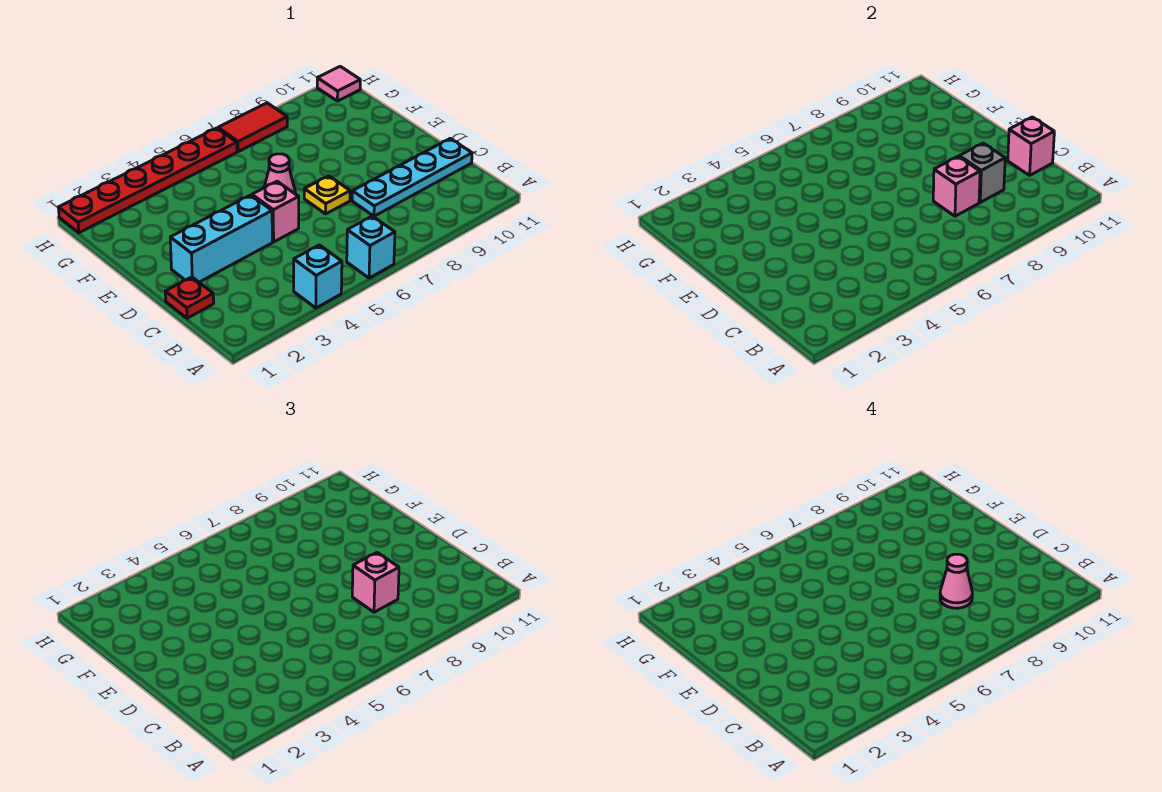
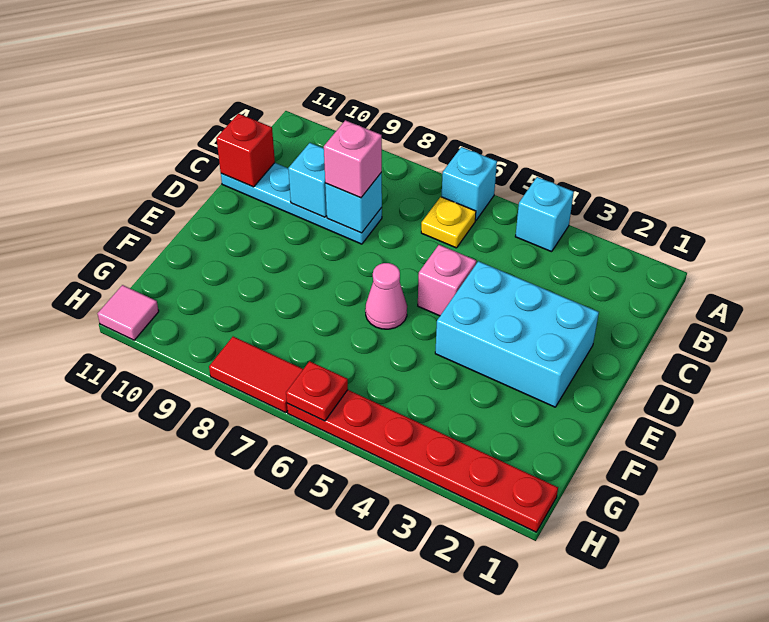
red plate C1 level 1 -> red plate H6 level 2
pink brick C8 level 2 -> cyan brick C8 level 2
pink cone C8 level 4 -> none
grey brick C9 level 2 -> cyan brick C9 level 2
pink brick C11 level 2 -> red brick C11 level 2
cyan brick D2:D4 level 1 -> cyan brick D2:E4 level 1
yellow plate D7 level 1 -> yellow plate B6 level 1

